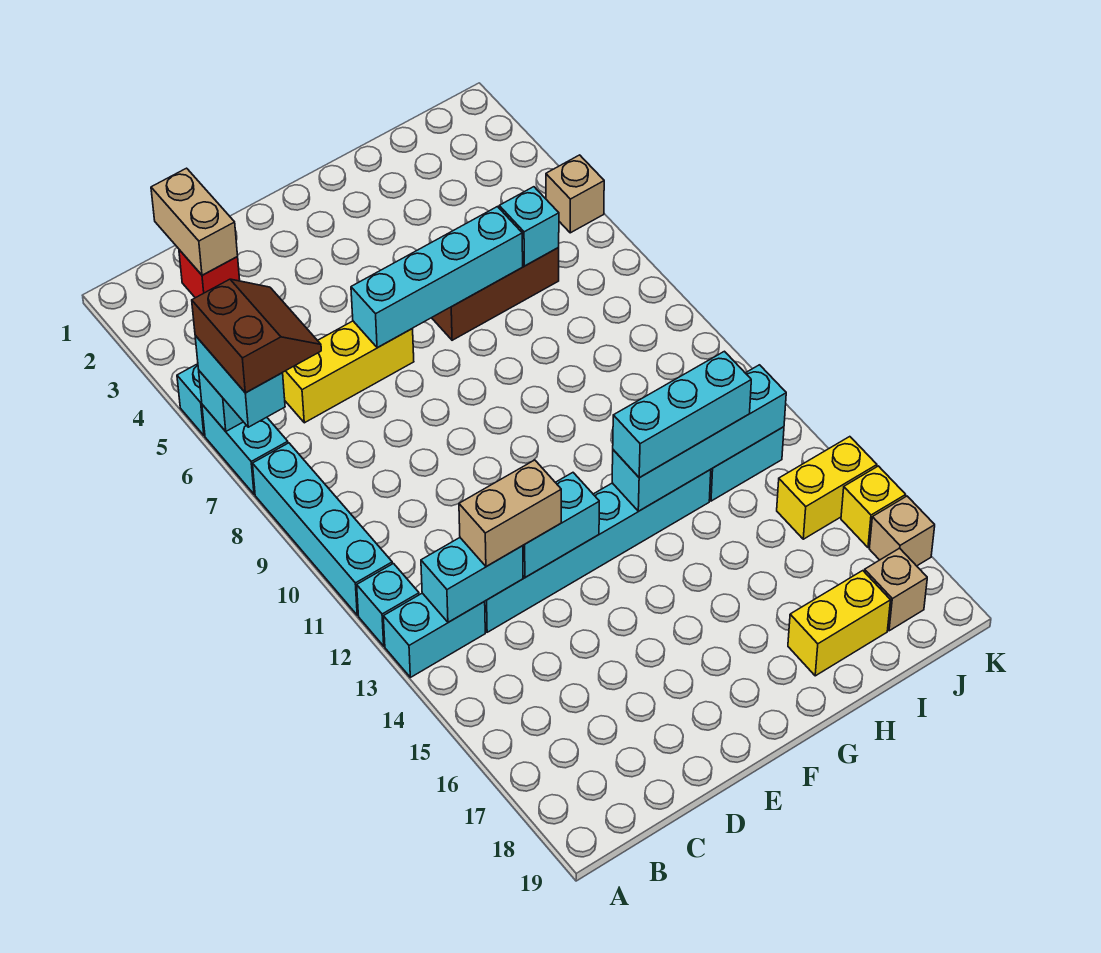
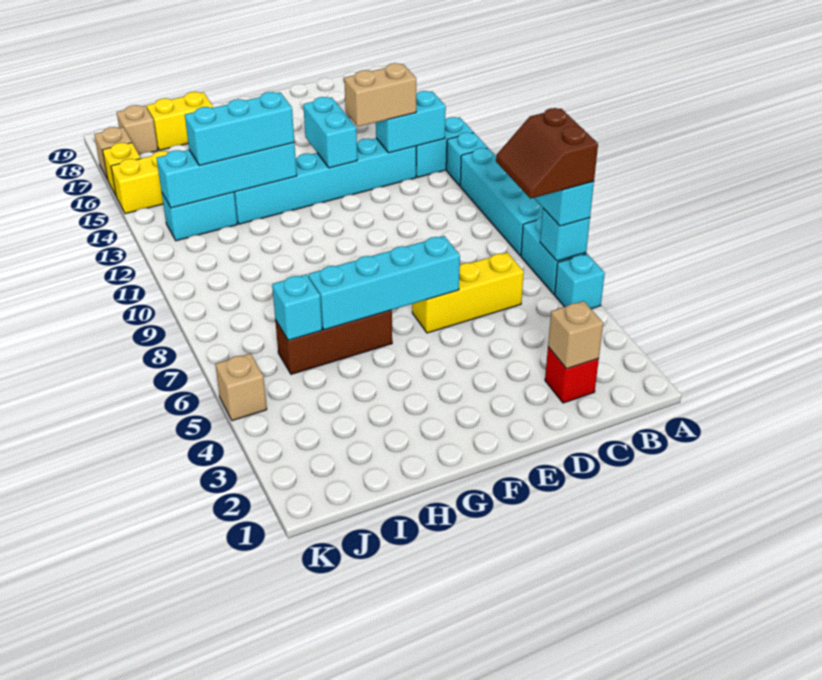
tan brick C1:C2 level 2 -> tan brick C2 level 2
cyan brick D13:E13 level 2 -> cyan brick E13:E14 level 2

